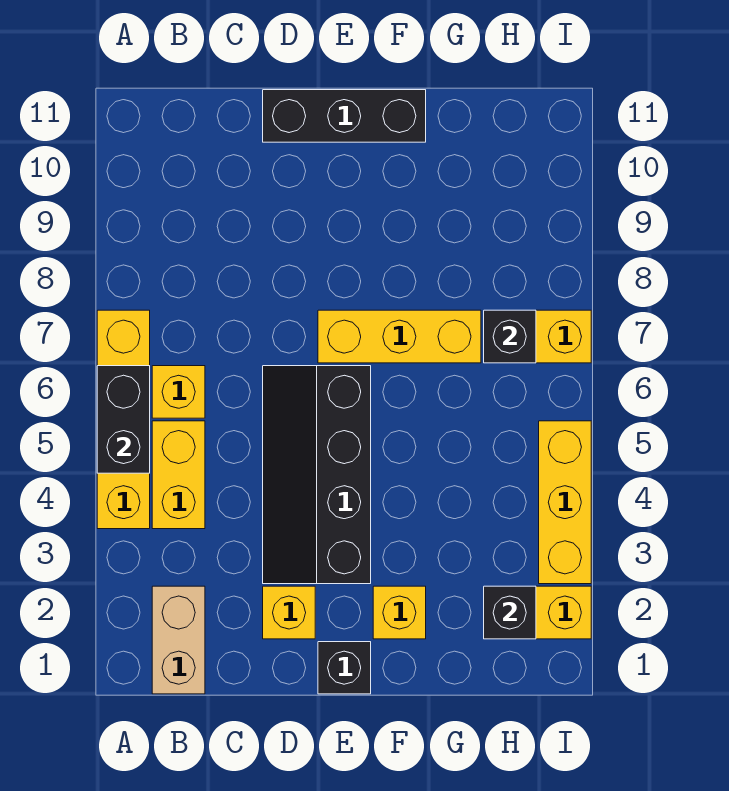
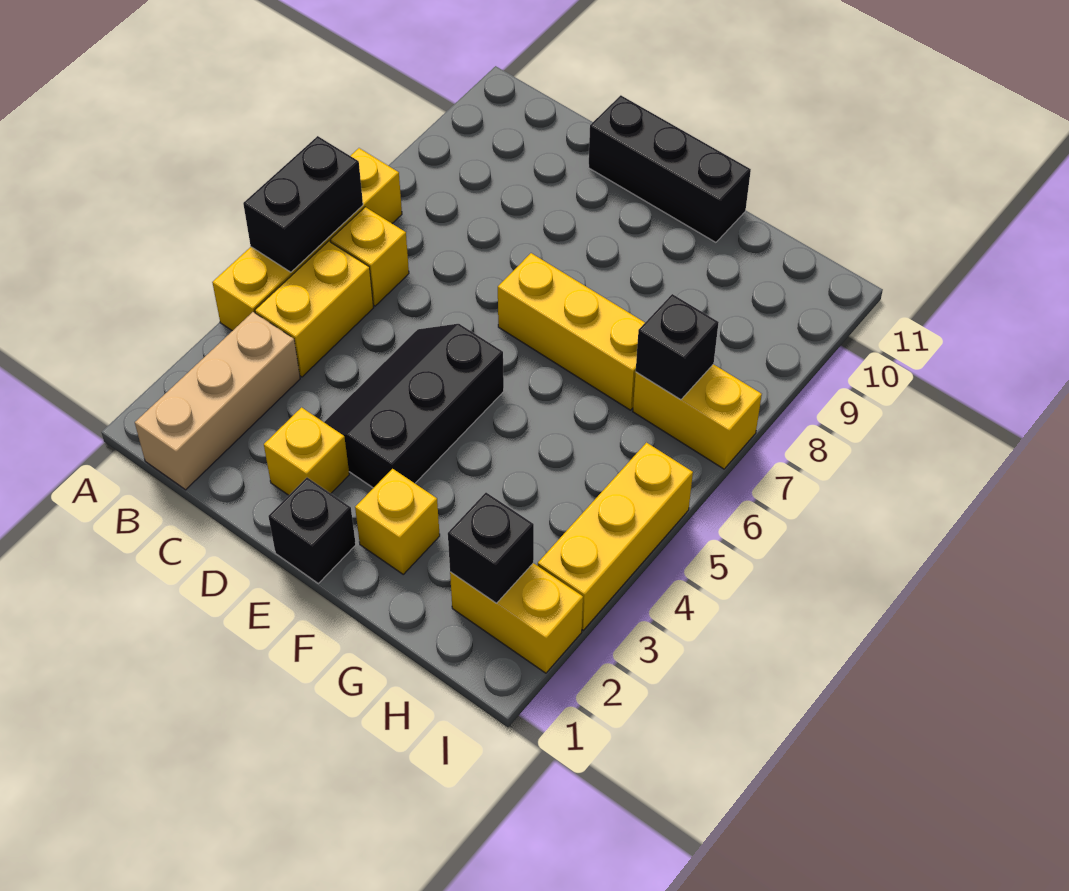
tan brick B1:B2 level 1 -> tan brick B1:B3 level 1
black slope D3:E6 level 1 top E -> black slope D3:E5 level 1 top E

